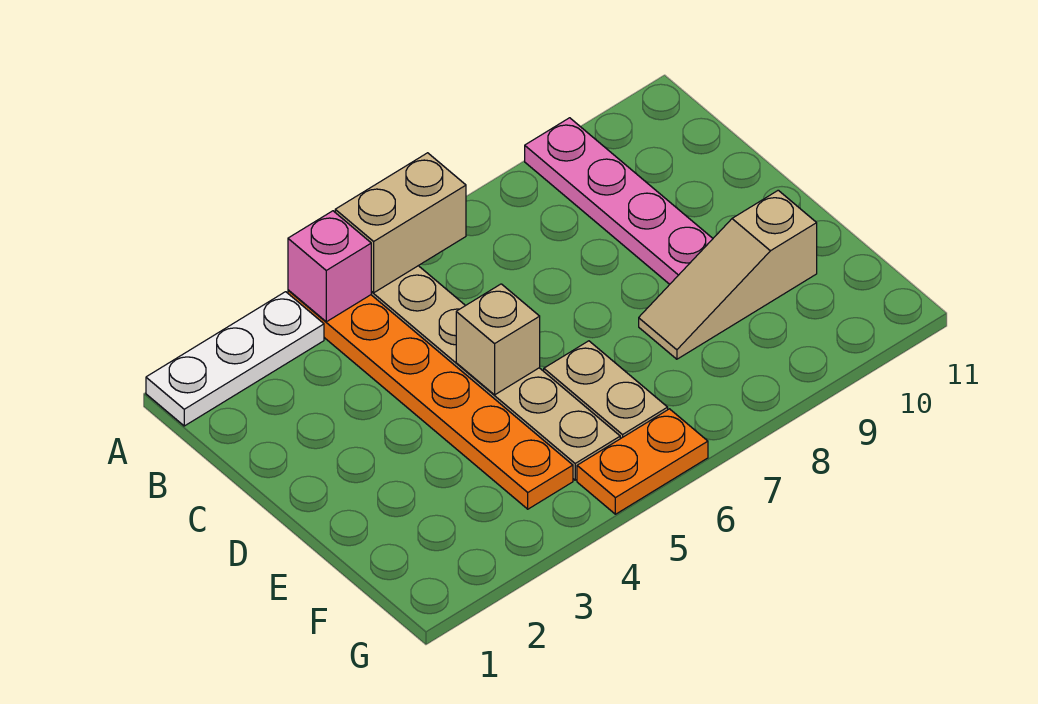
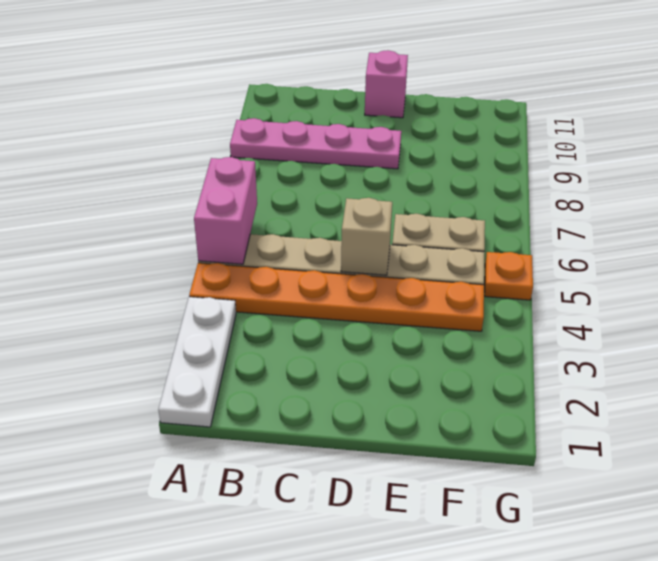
pink brick A4 level 2 -> pink brick D11 level 1
tan brick A5:A6 level 2 -> pink brick A5:A6 level 2
tan slope E8:E10 level 1 top 10 -> none
orange plate G5:G6 level 1 -> orange plate G5 level 1

